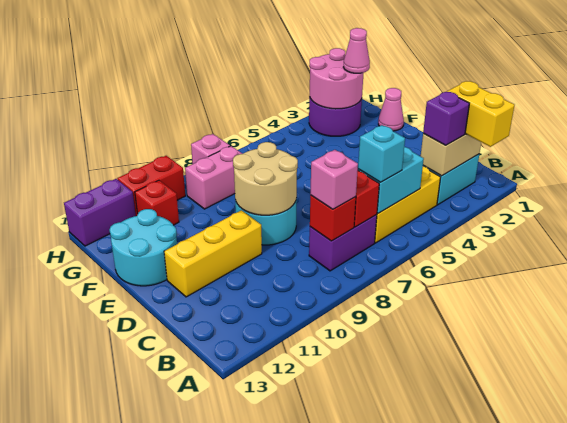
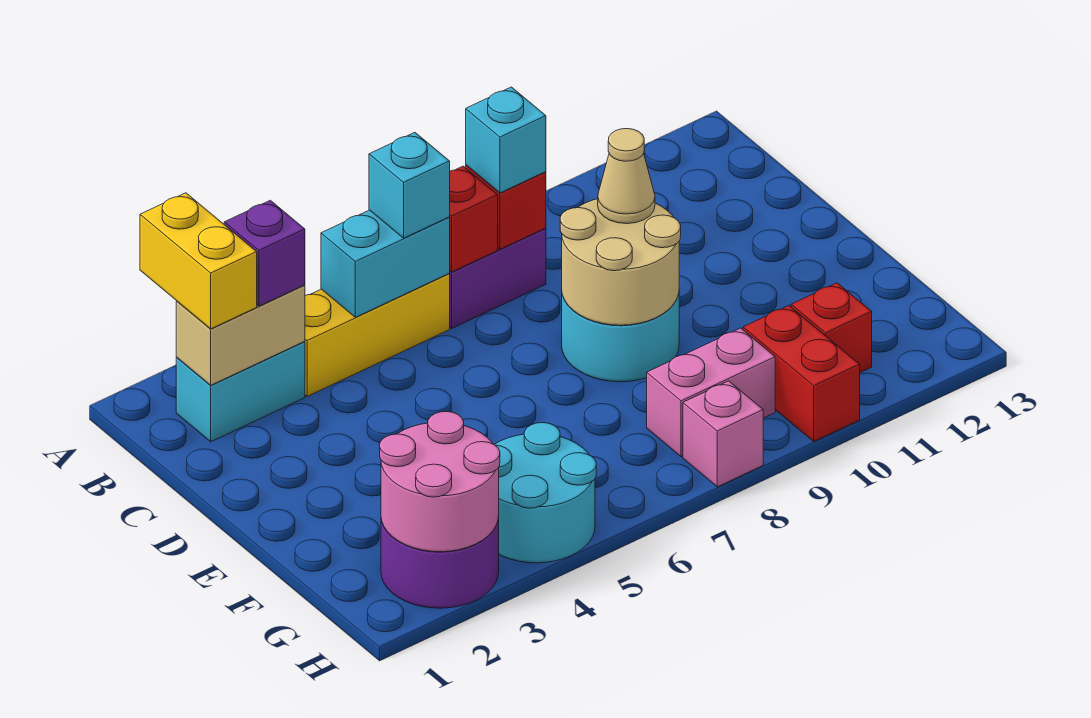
pink brick B8 level 3 -> cyan brick B8 level 3
none -> tan cone D9 level 3
yellow brick D10:D12 level 1 -> none
cyan round brick E12:F13 level 1 -> cyan round brick G4:H5 level 1
pink cone F1 level 1 -> none
pink cone G2 level 3 -> none
red brick H10:H11 level 1 -> red brick G10:H10 level 1
purple brick H12:H13 level 1 -> none

